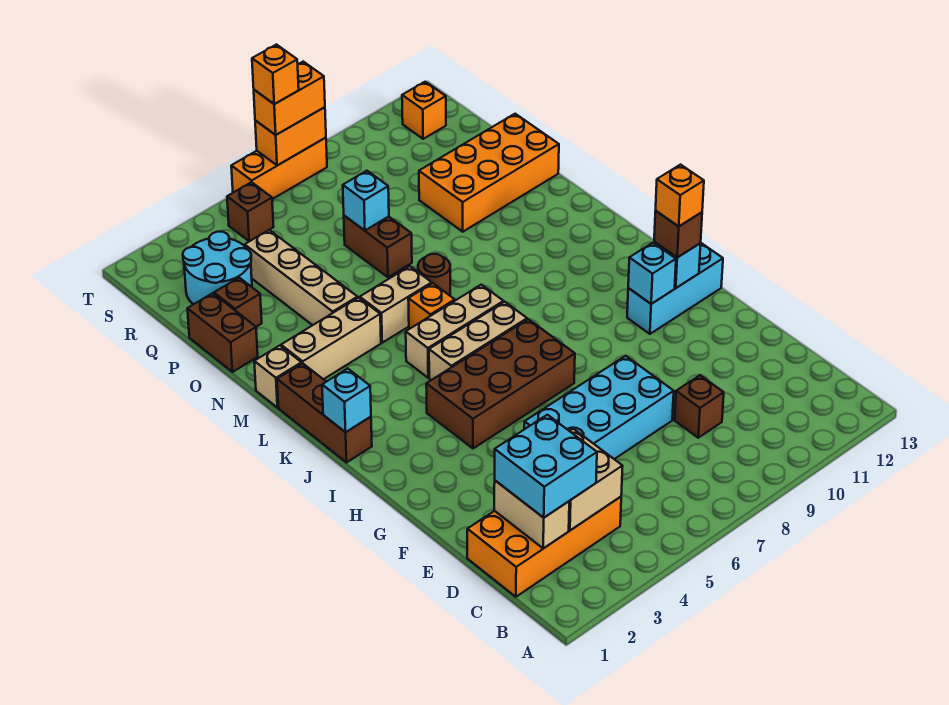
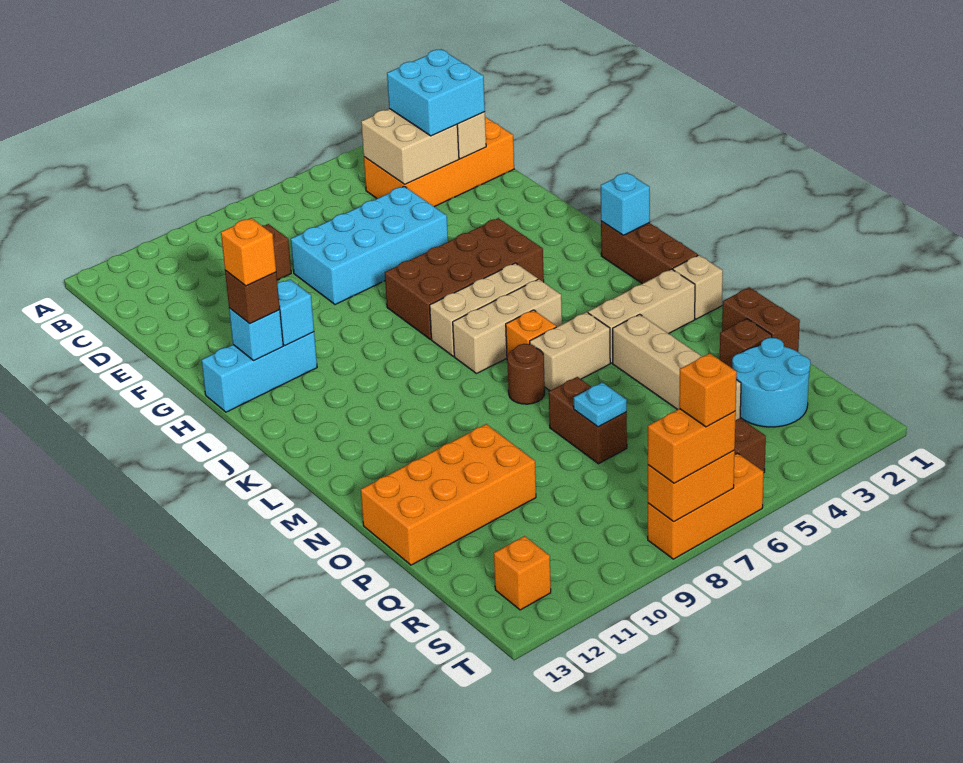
cyan brick P7 level 2 -> cyan plate P7 level 2

